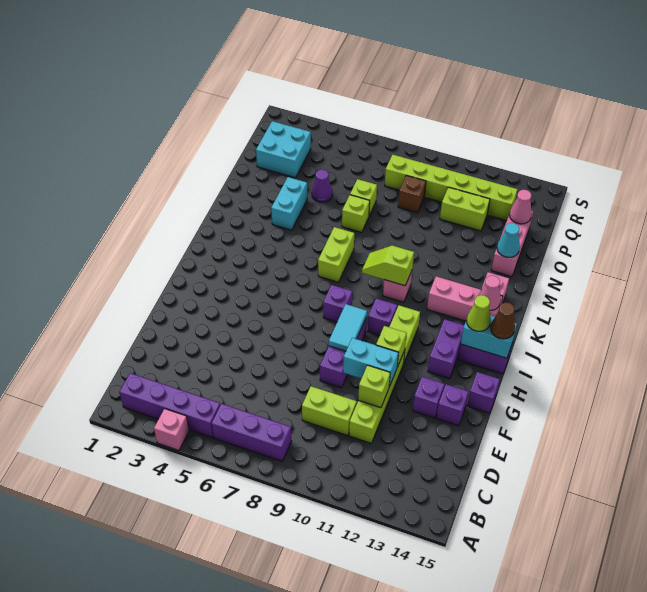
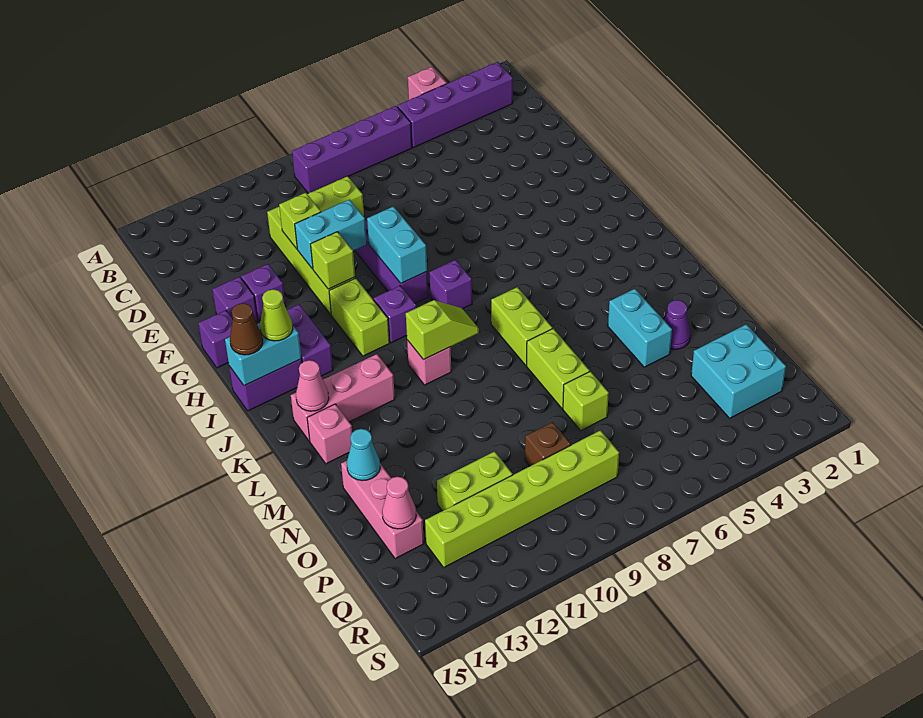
purple brick B6:B8 level 1 -> purple brick B6:B9 level 1
cyan tile G9:H9 level 2 -> cyan brick G9:H9 level 2
lime brick N7 level 1 -> lime brick M7:N7 level 1
purple cone O5 level 1 -> purple cone N3 level 1

